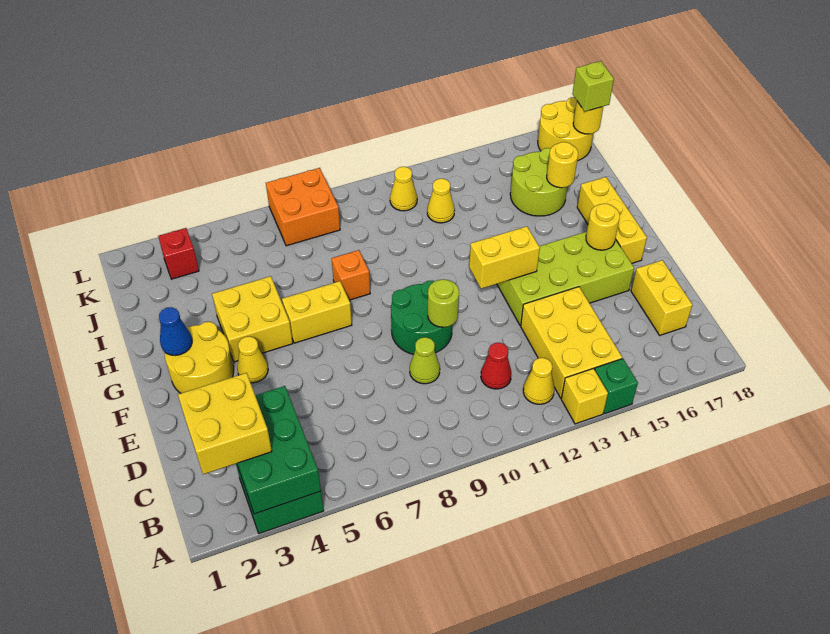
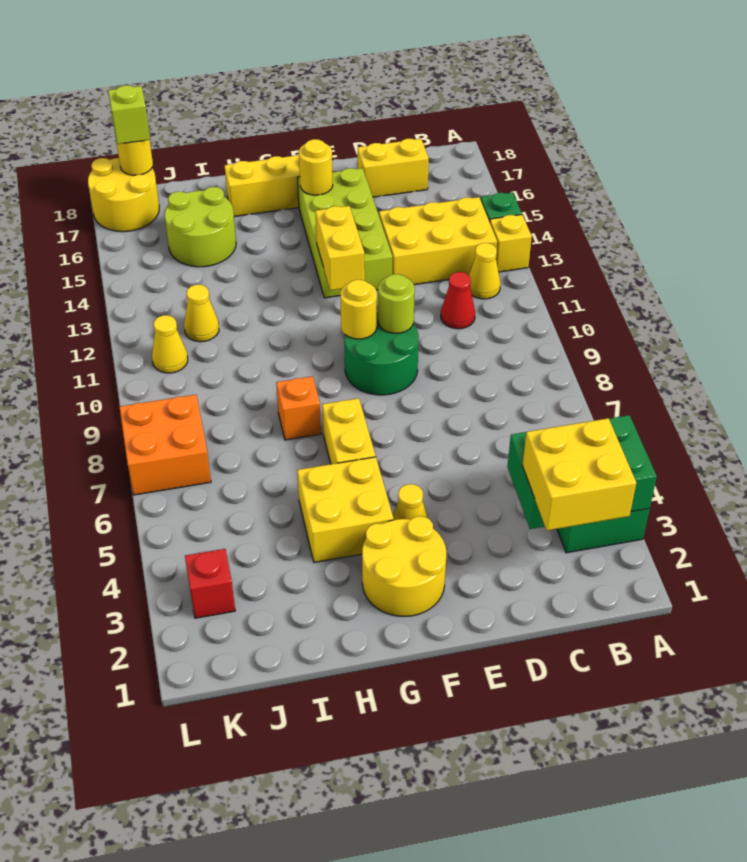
lime cone D9 level 1 -> none
blue cone G2 level 2 -> none
yellow round brick I16 level 2 -> yellow round brick F10 level 2

